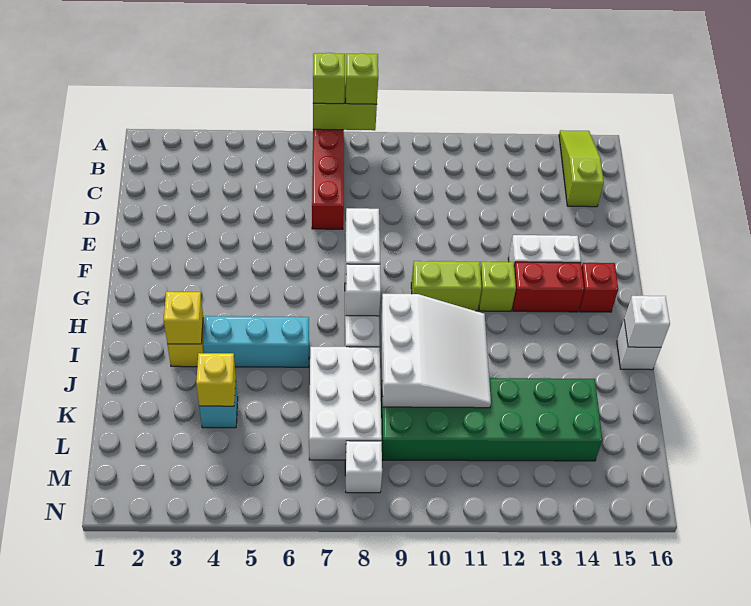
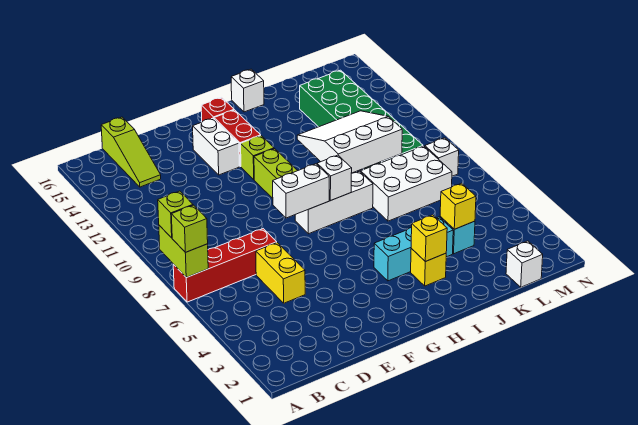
lime slope A15:C15 level 1 top C -> lime slope C14:C16 level 1 top 16
none -> yellow brick D5:D6 level 1
cyan brick I4:I6 level 1 -> cyan brick H4:J4 level 1
white brick I16 level 2 -> white brick L1 level 1

